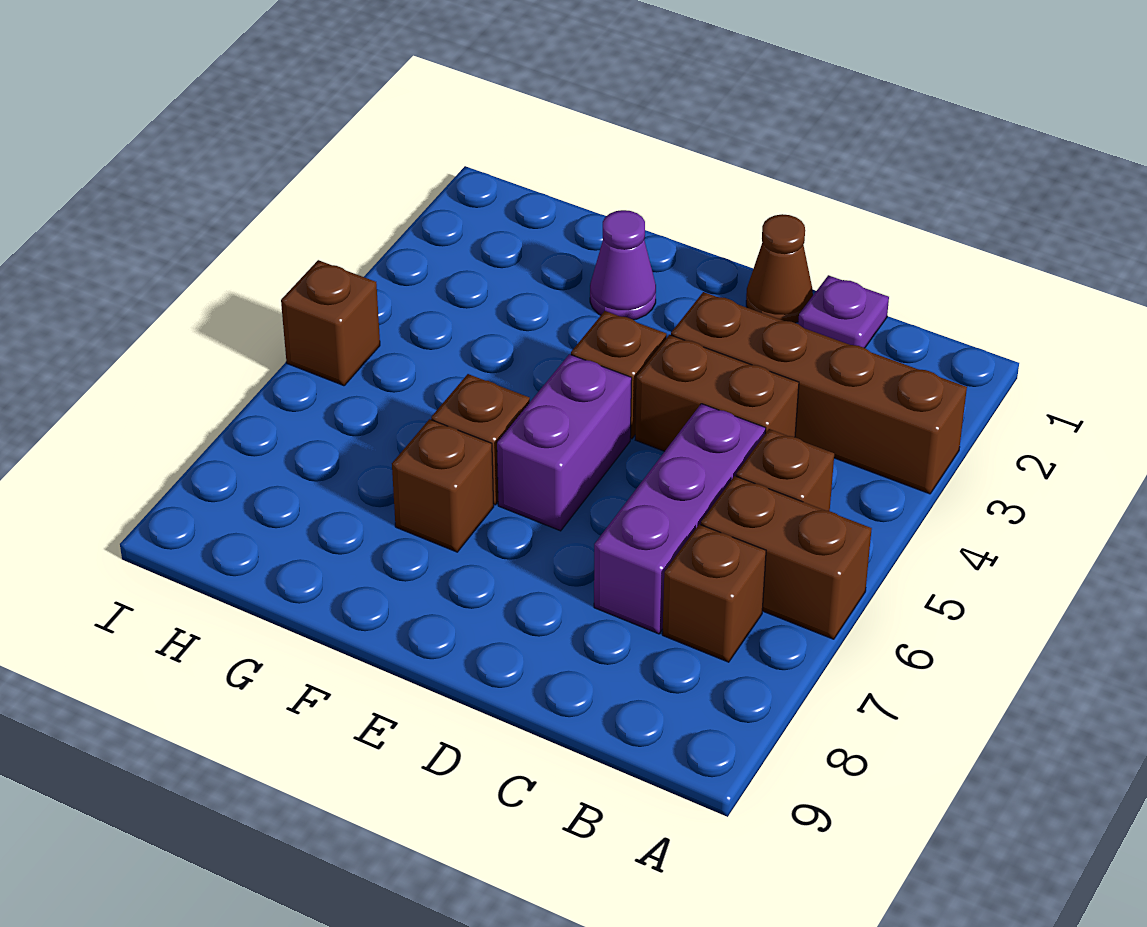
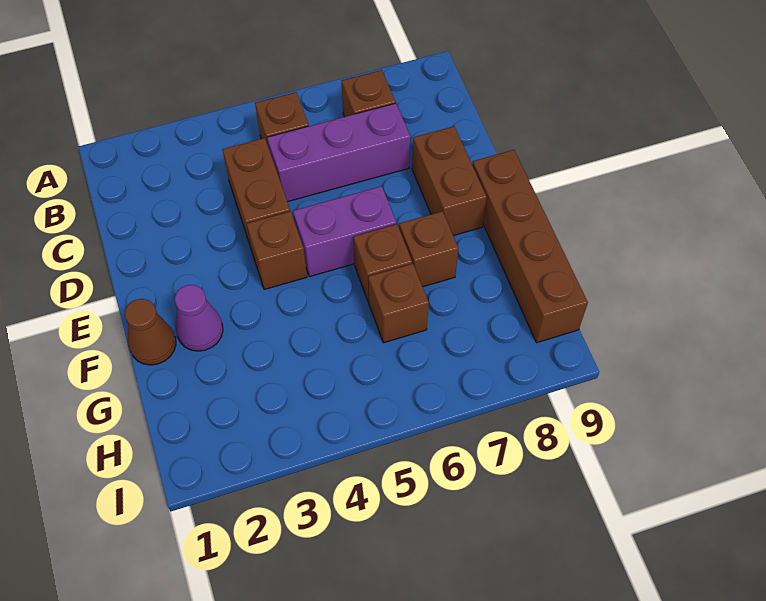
brown brick A3:D3 level 1 -> brown brick E9:H9 level 1
brown brick A6:B6 level 1 -> brown brick D8:E8 level 1
purple plate C1 level 1 -> none
brown cone D1 level 1 -> brown cone F1 level 1
brown brick I5 level 1 -> brown brick G6 level 1

